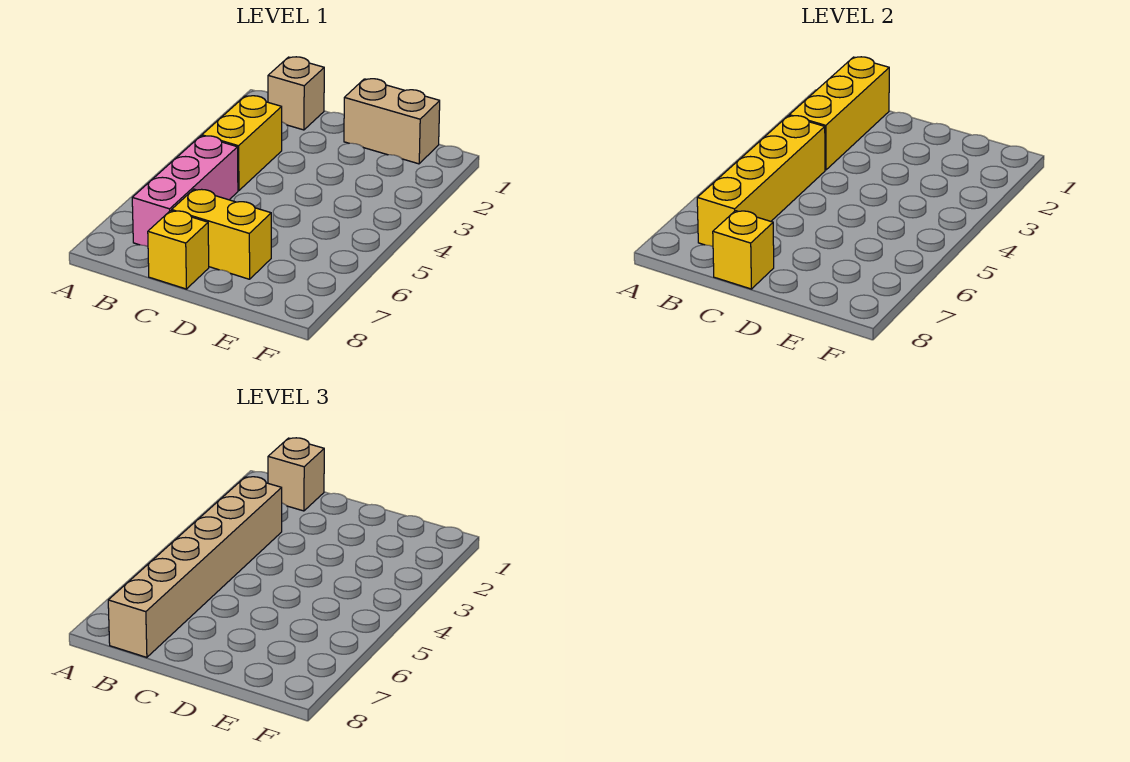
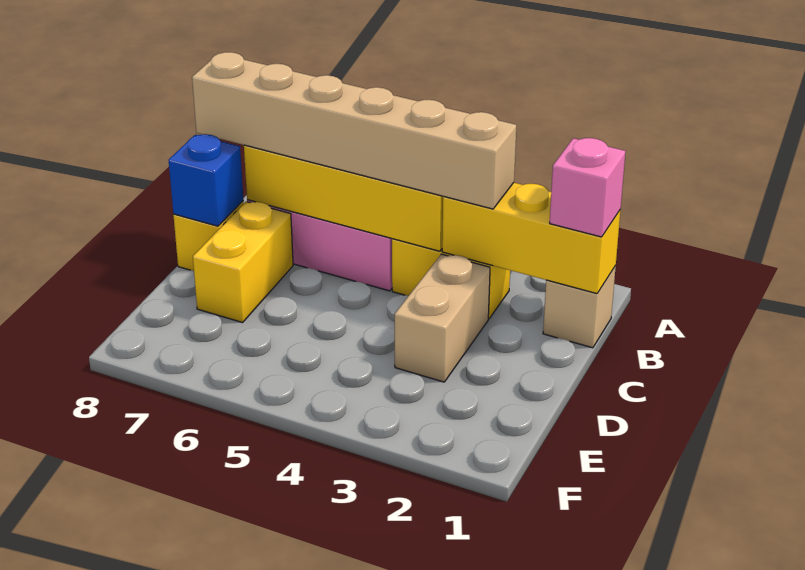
tan brick B1 level 3 -> pink brick B1 level 3
yellow brick C8 level 2 -> blue brick C8 level 2
tan brick D1:E1 level 1 -> tan brick C3:D3 level 1

